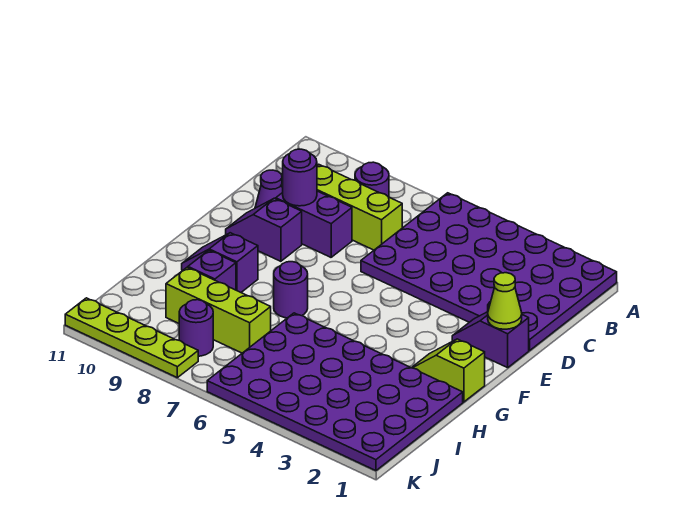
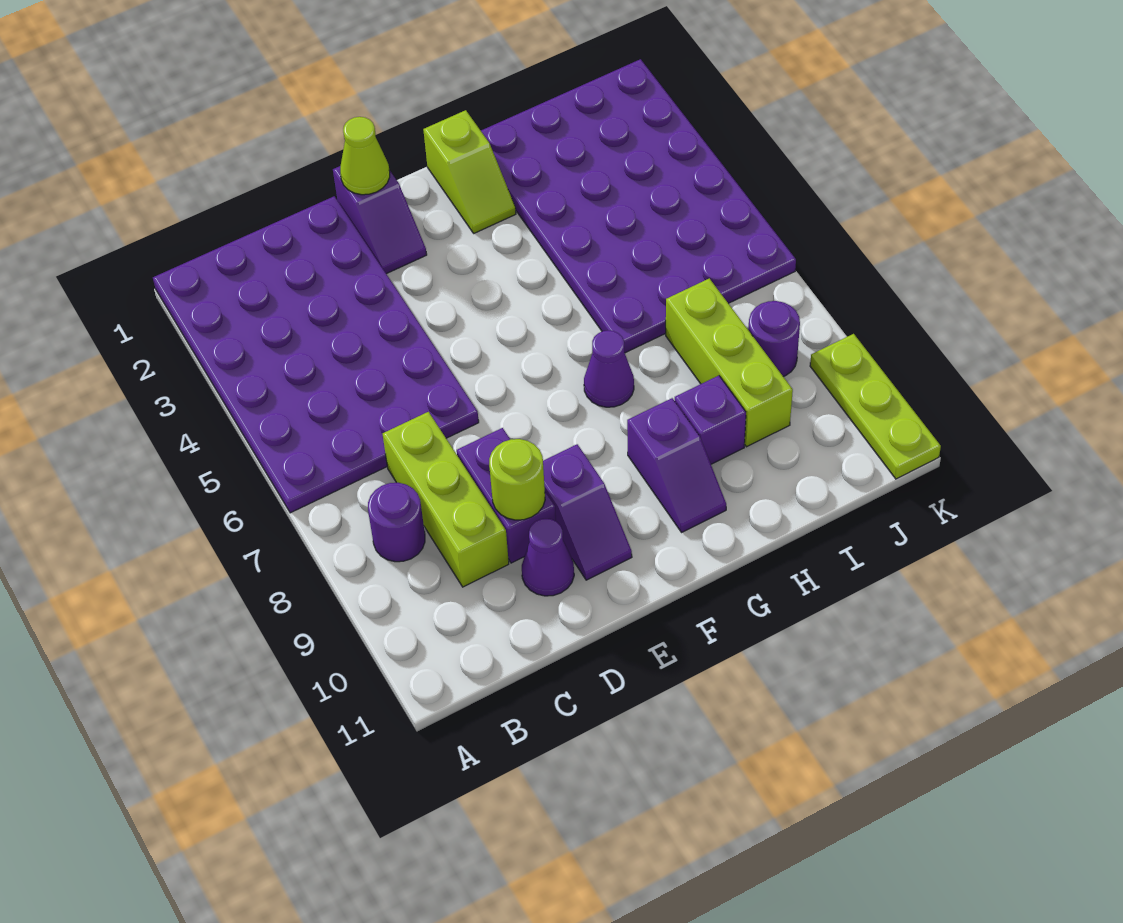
purple round brick D9 level 2 -> lime round brick D9 level 2
purple round brick G7 level 1 -> purple cone G7 level 1
lime plate K8:K11 level 1 -> lime plate K9:K11 level 1

